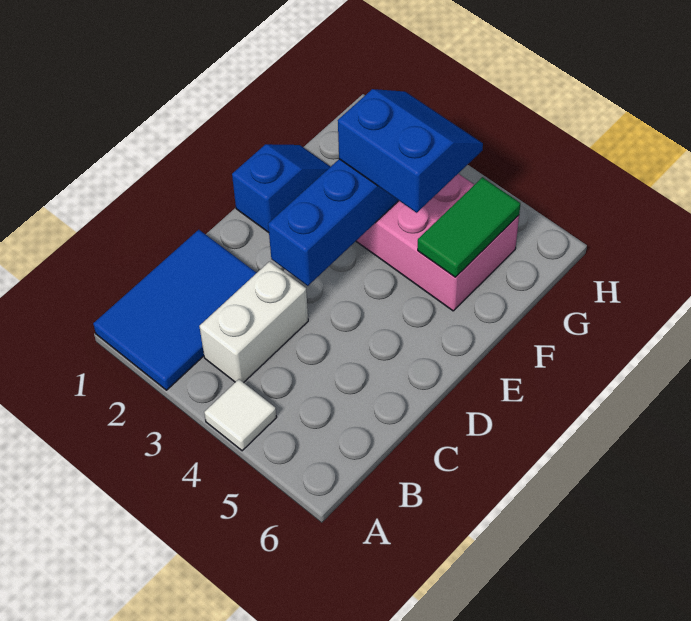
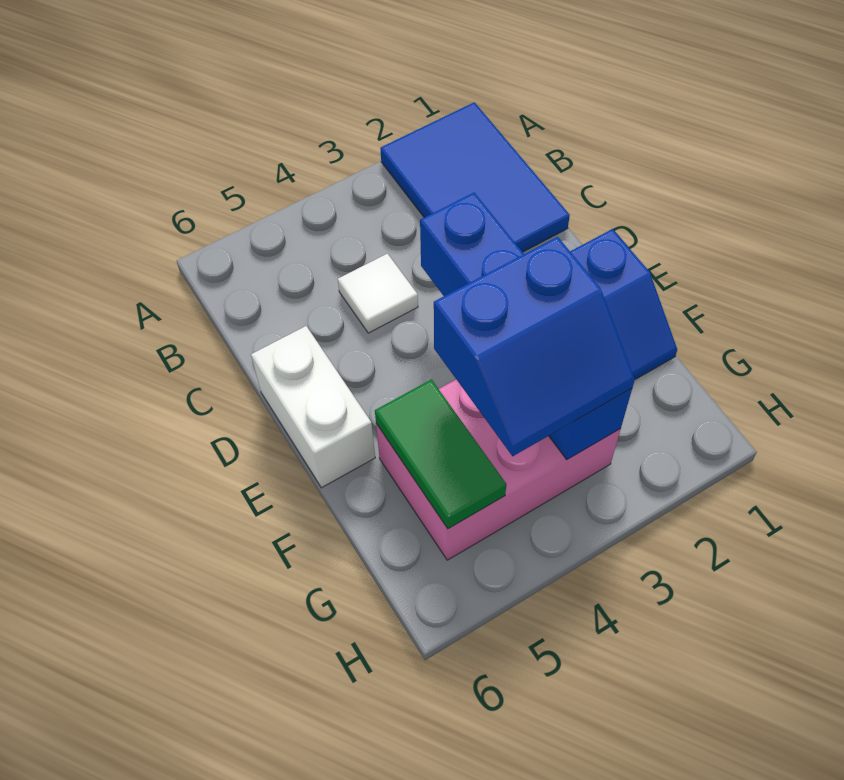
white tile A4 level 1 -> white tile C4 level 1
white brick B3:C3 level 1 -> white brick D6:E6 level 1

